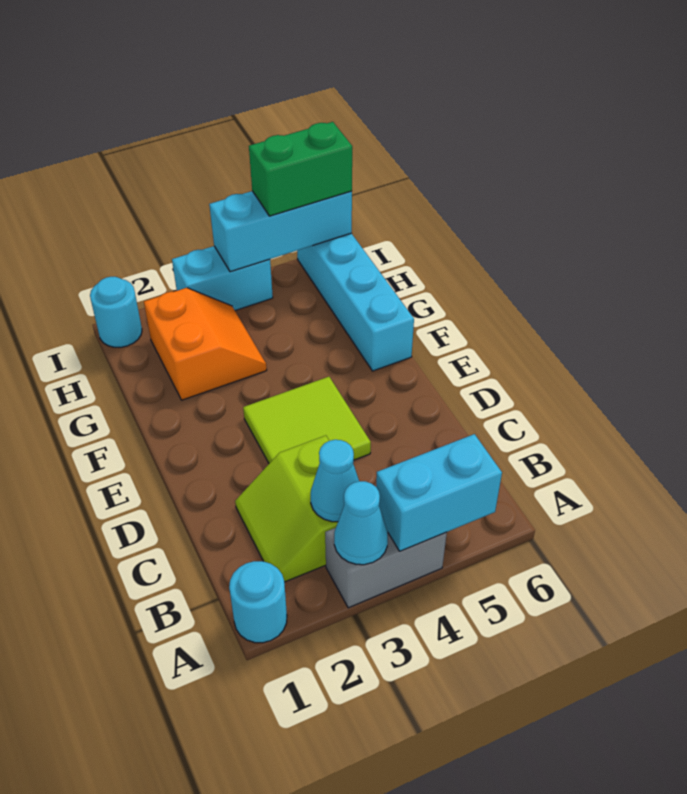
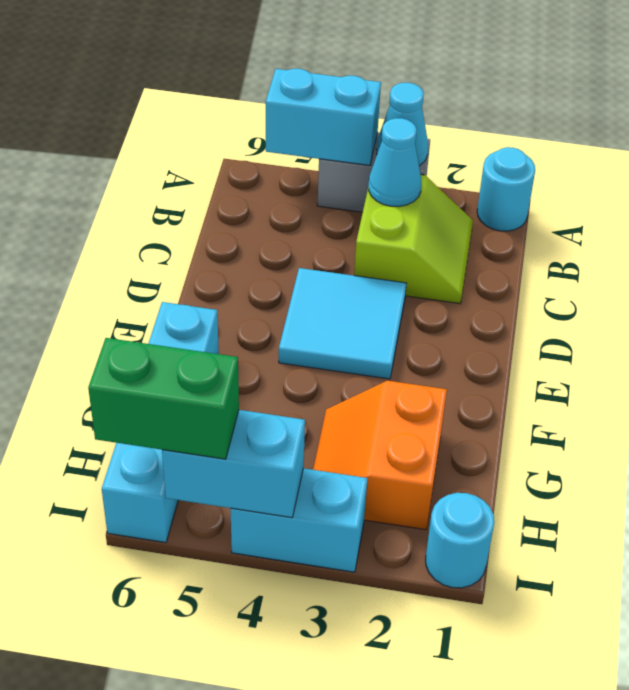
lime tile D3:E4 level 1 -> cyan tile D3:E4 level 1
cyan brick I4:I6 level 2 -> cyan brick I4:I5 level 2

